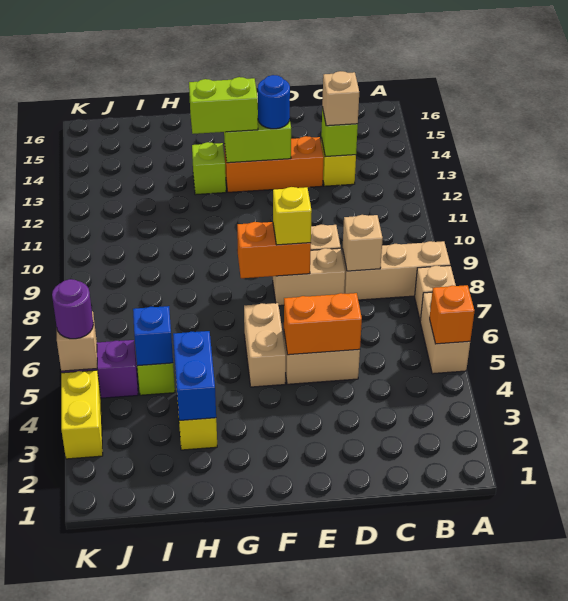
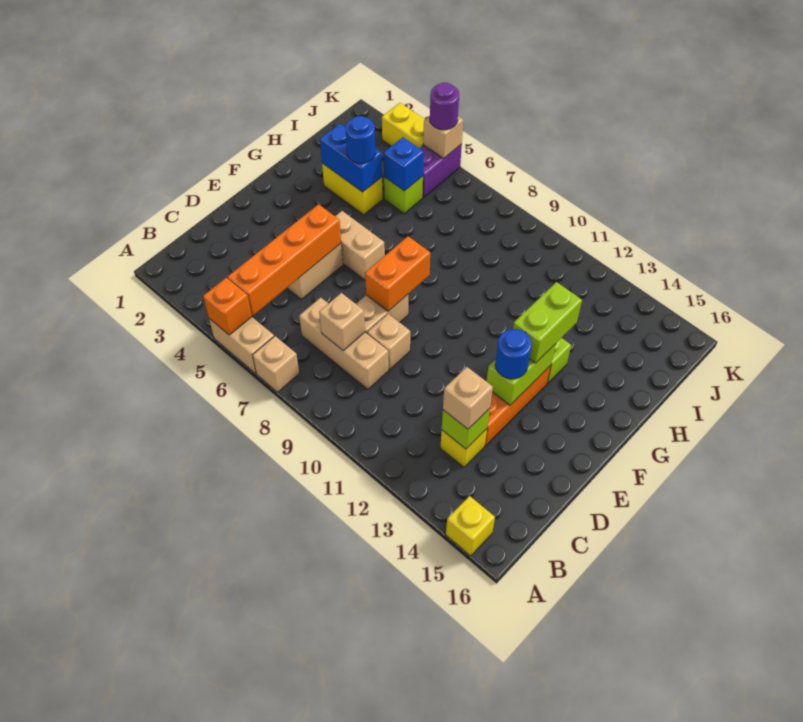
tan brick A8:C8 level 1 -> tan brick C7:C9 level 1
orange brick D5:E5 level 2 -> orange brick B5:E5 level 2
yellow brick E8 level 3 -> yellow brick A15 level 1
none -> blue round brick H4 level 3

